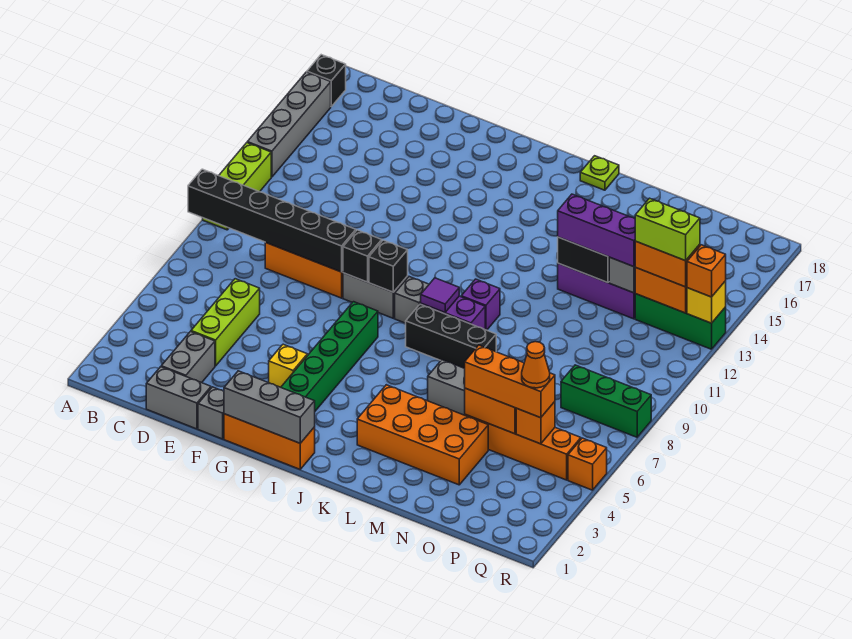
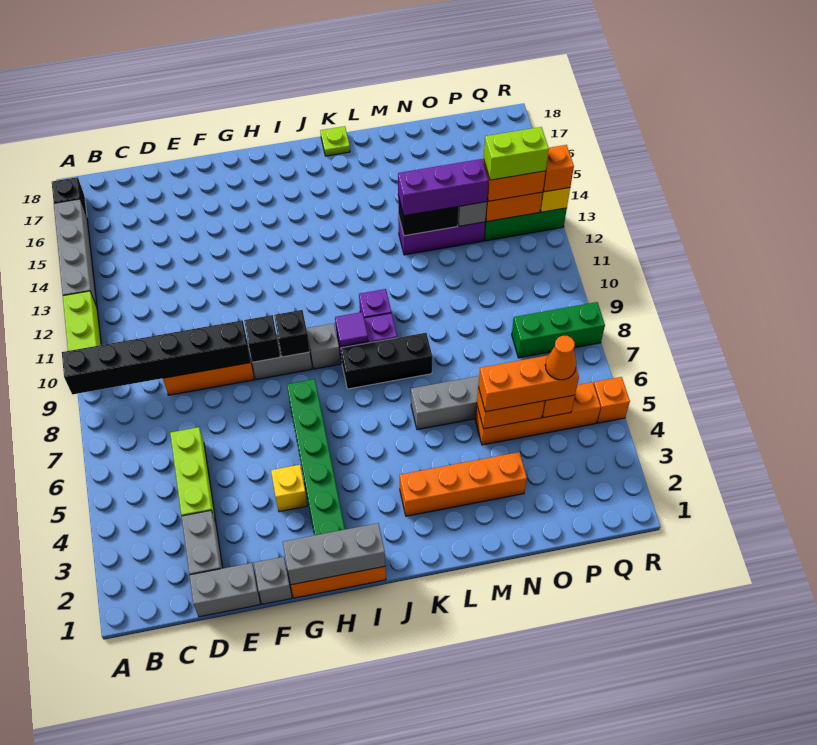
orange brick K3:N4 level 1 -> orange brick K3:N3 level 1

